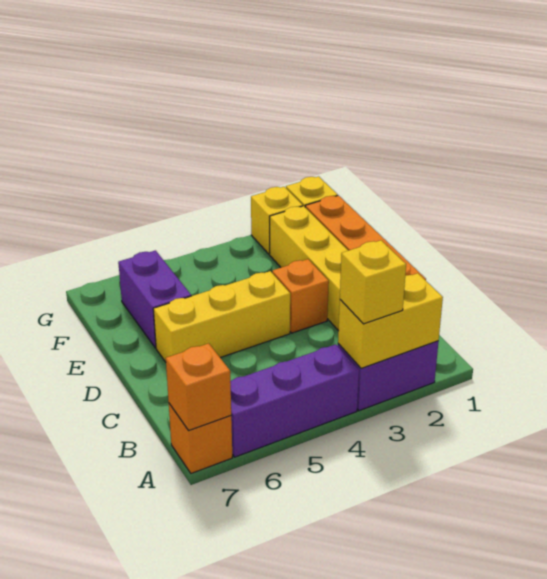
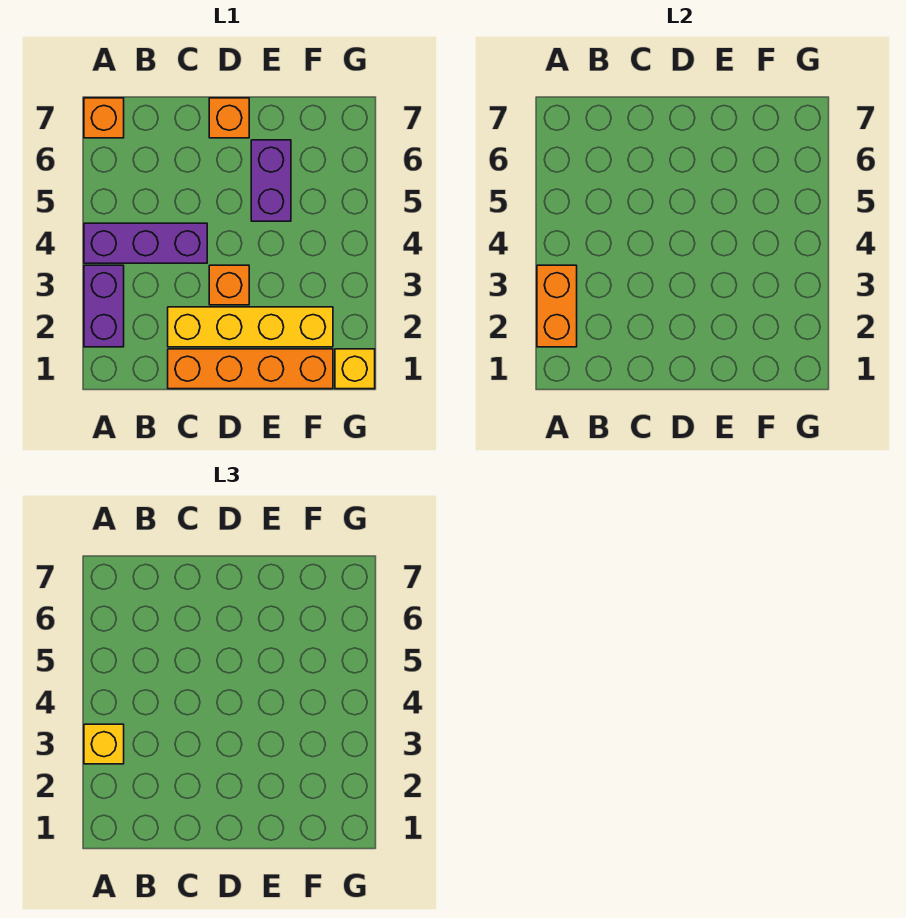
yellow brick A2:A3 level 2 -> orange brick A2:A3 level 2
purple brick A4:A6 level 1 -> purple brick A4:C4 level 1
orange brick A7 level 2 -> orange brick D7 level 1
yellow brick D4:D6 level 1 -> none
purple brick E6:F6 level 1 -> purple brick E5:E6 level 1
yellow brick G2 level 1 -> none

